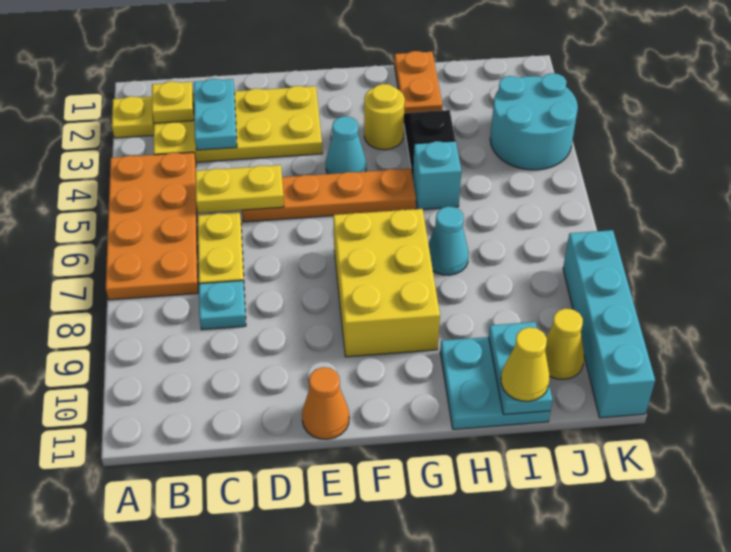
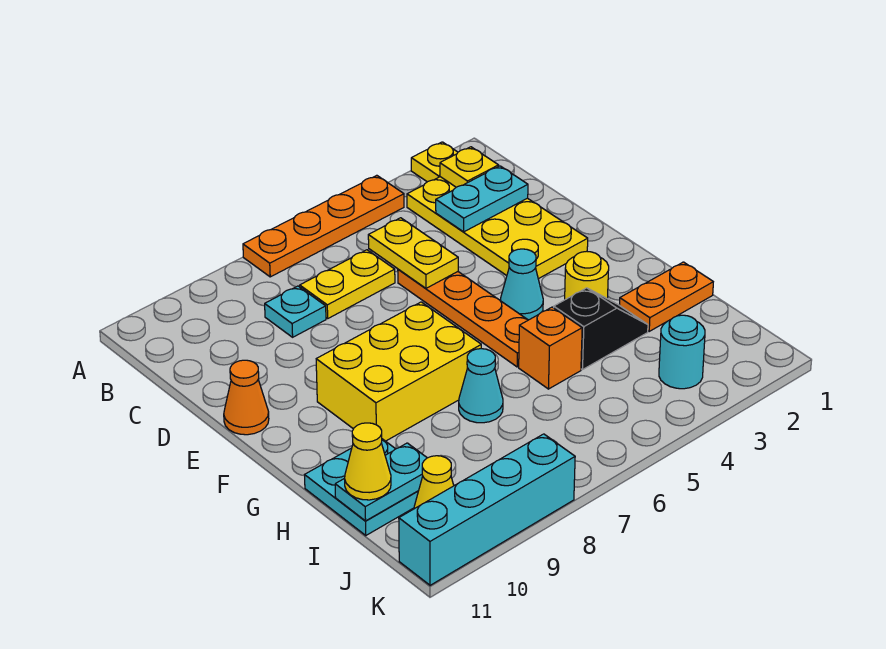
orange plate A4:B7 level 1 -> orange plate A4:A7 level 1
cyan brick H5 level 1 -> orange brick H5 level 1
cyan round brick J3:K4 level 1 -> cyan round brick J3 level 1

